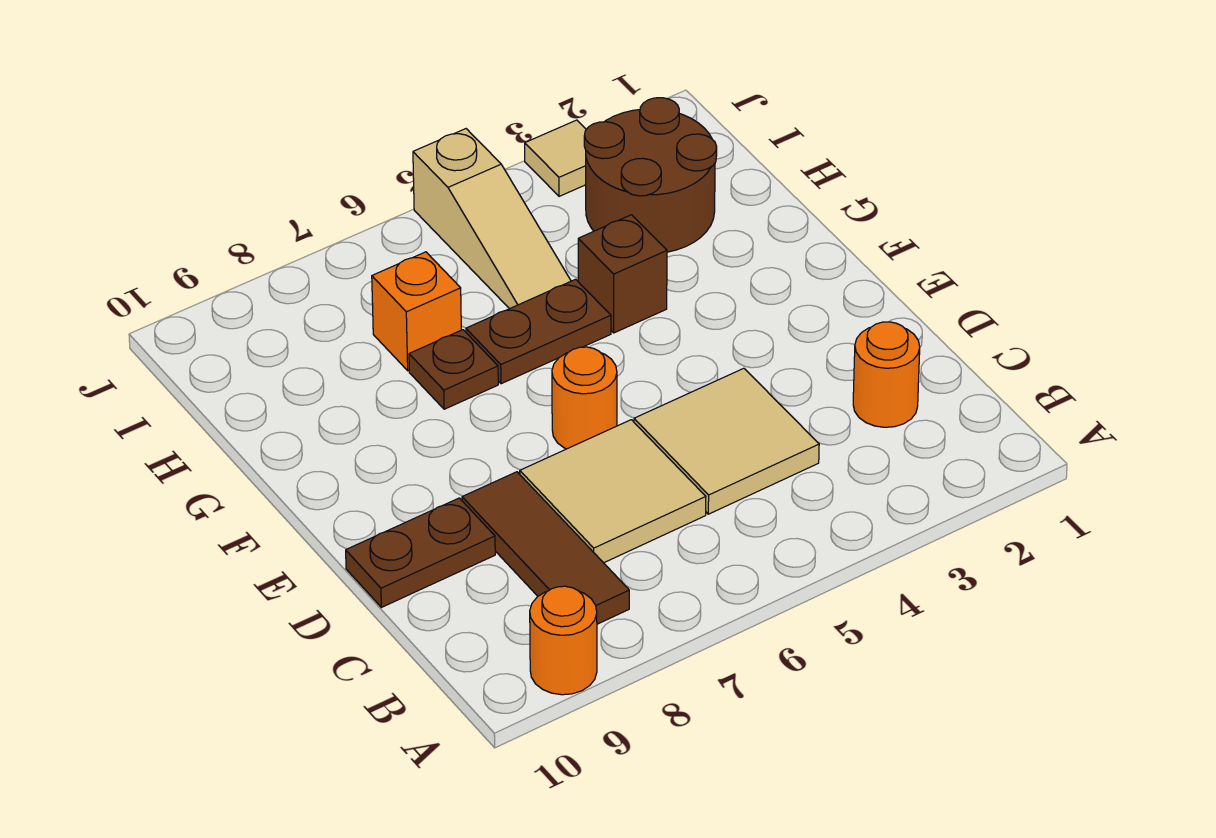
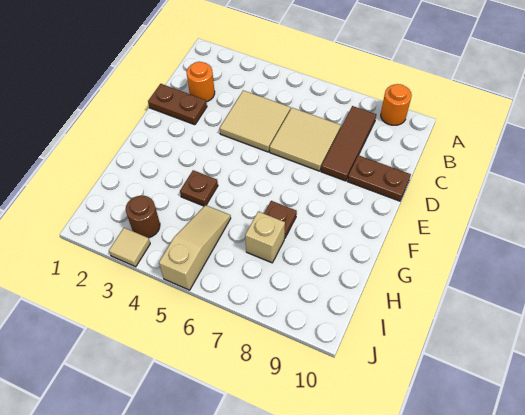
orange round brick E6 level 1 -> none
brown brick G4 level 1 -> brown plate G4 level 1
brown plate G5:G6 level 1 -> brown plate D1:D2 level 1
brown round brick H2:I3 level 1 -> brown round brick I3 level 1
orange brick H7 level 1 -> tan brick H7 level 1

